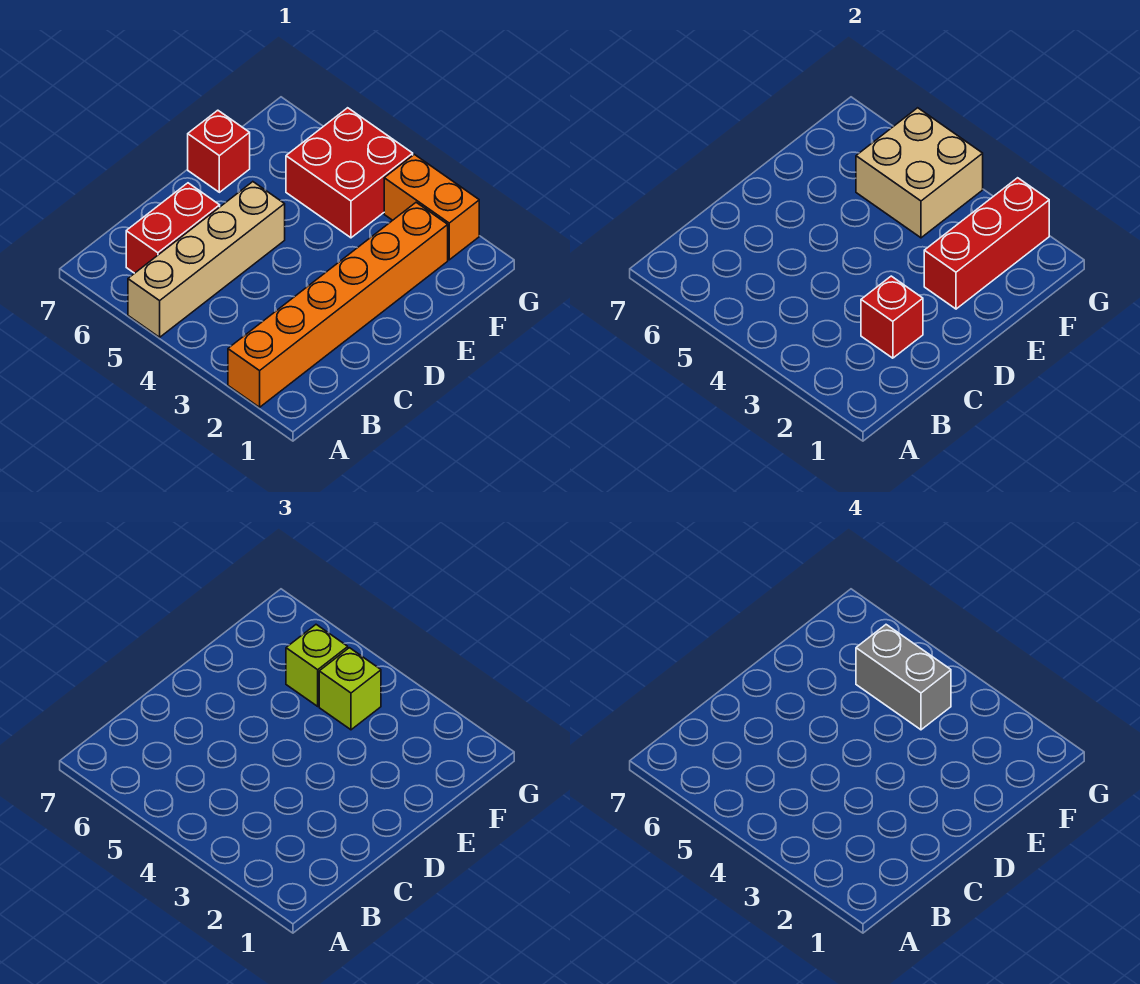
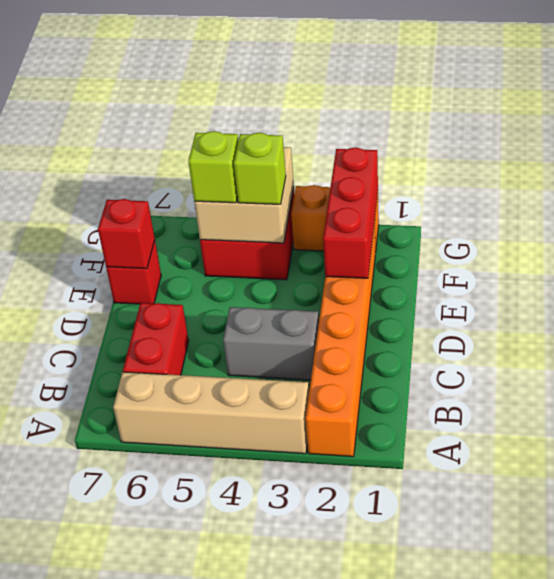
tan brick A5:D5 level 1 -> tan brick A3:A6 level 1
red brick C2 level 2 -> red brick E7 level 2
grey brick F4:F5 level 4 -> grey brick C3:C4 level 1

